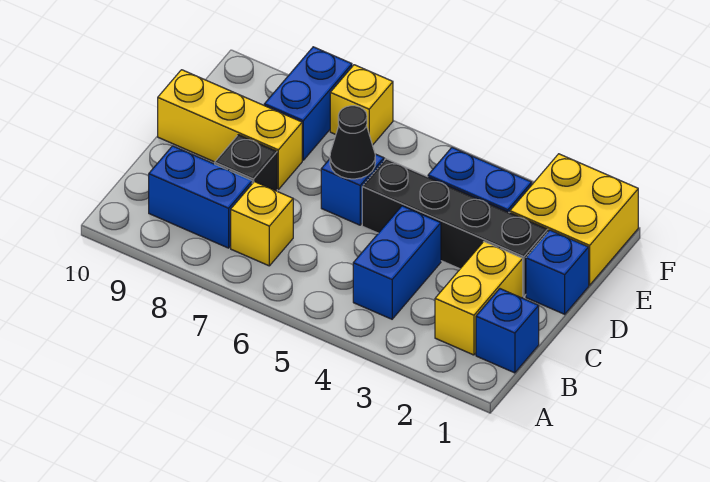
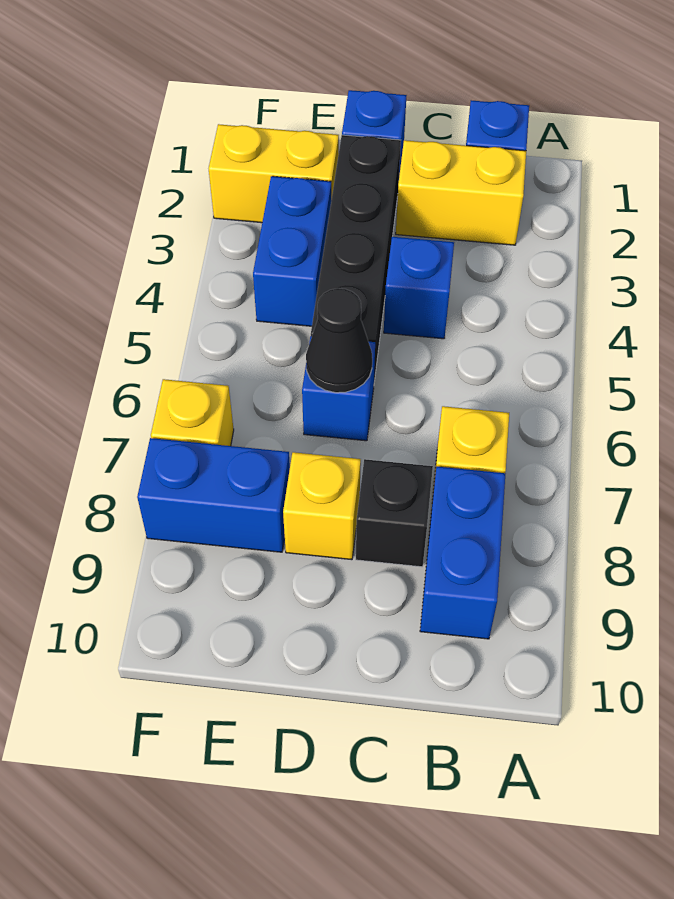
blue brick B4:C4 level 1 -> blue brick C4 level 1
yellow brick D8:D10 level 1 -> yellow brick D8 level 1
yellow brick E1:F2 level 1 -> yellow brick E2:F2 level 1

